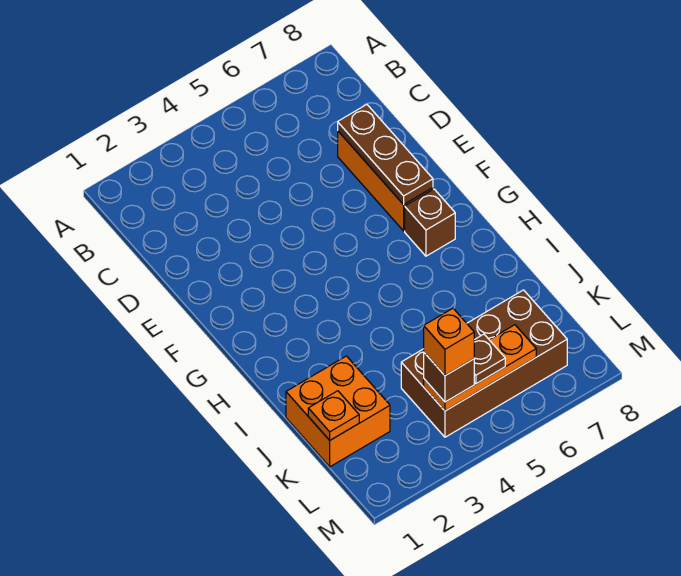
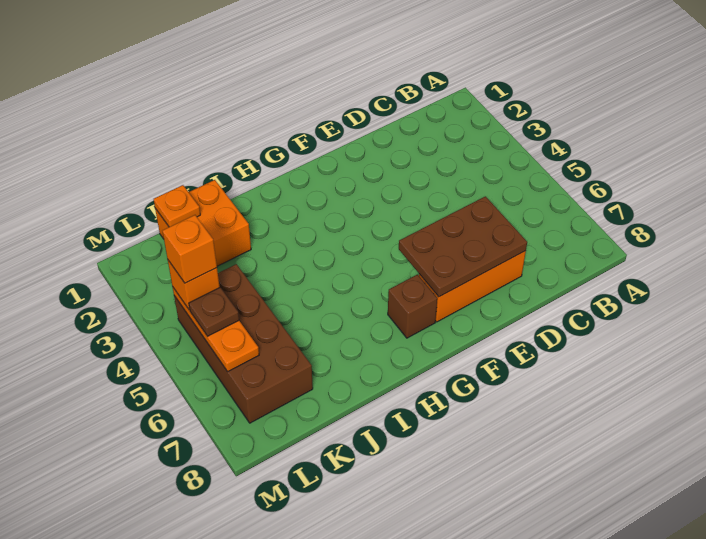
brown plate D7:F7 level 2 -> brown plate D6:F7 level 2
brown brick L4 level 3 -> orange brick L4 level 3

